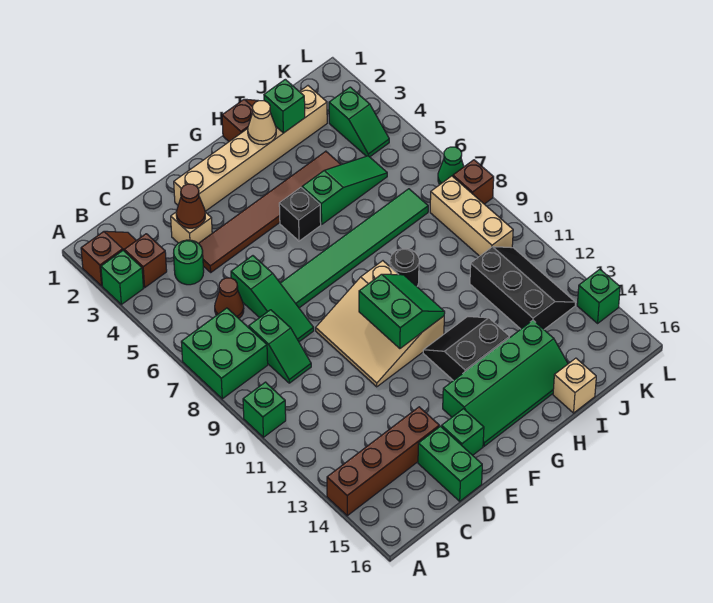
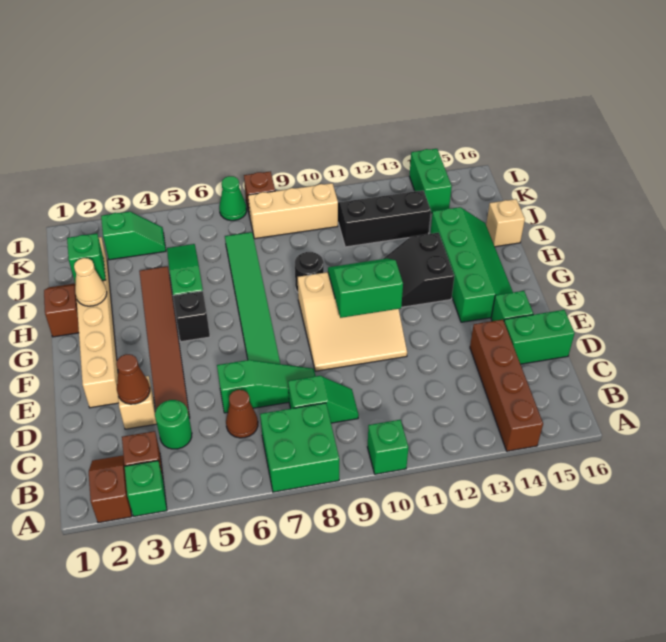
green brick L14 level 1 -> green brick K14:L14 level 1

